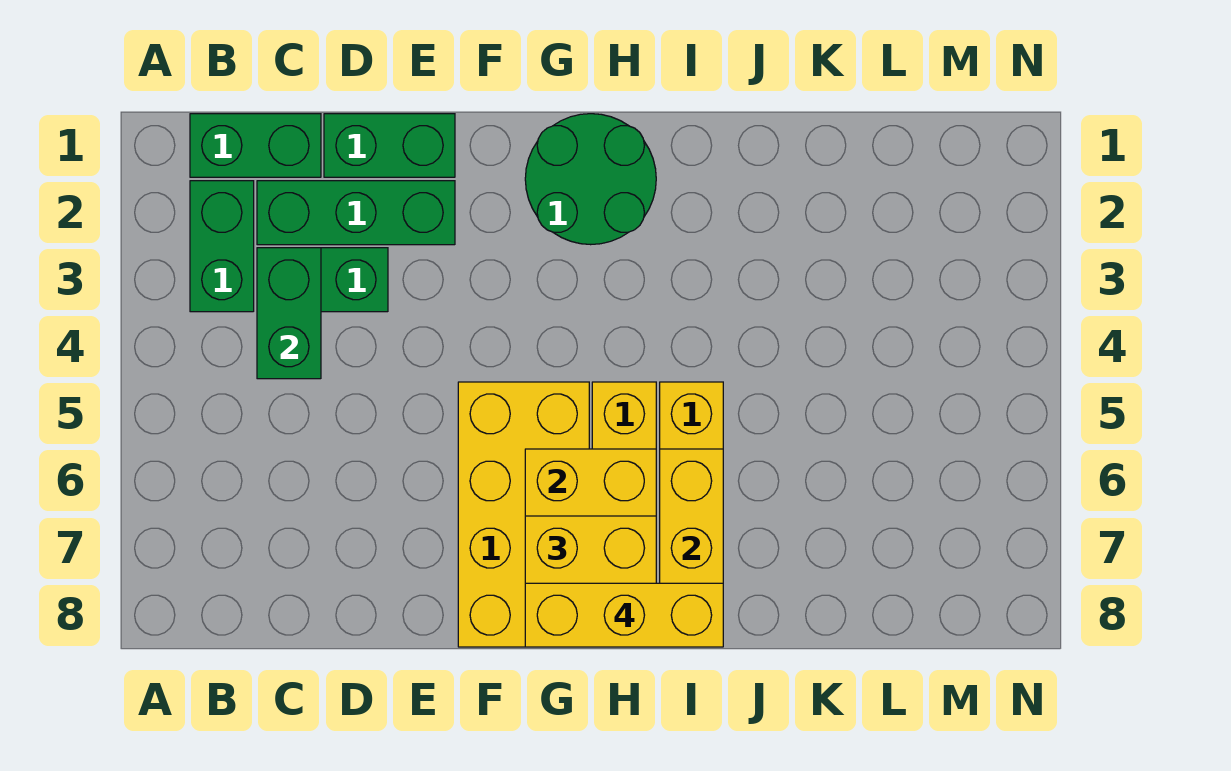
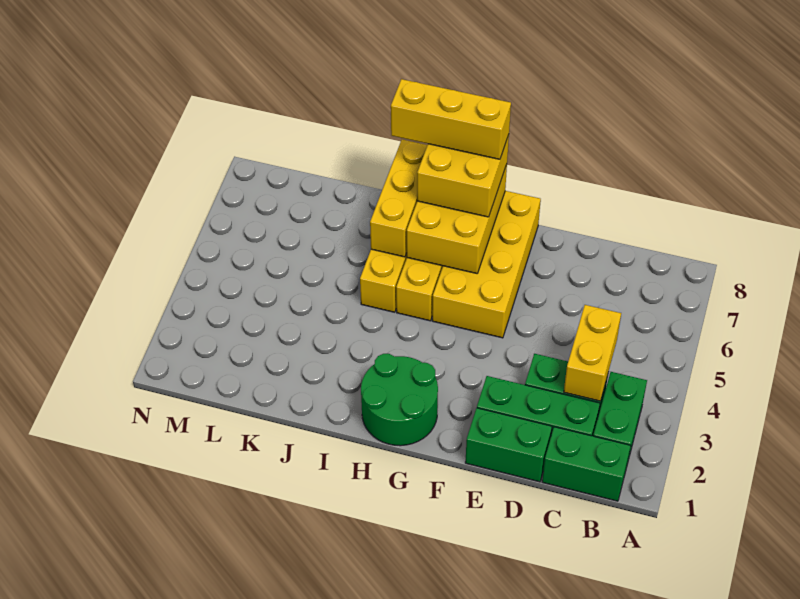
green brick C3:C4 level 2 -> yellow brick C3:C4 level 2

